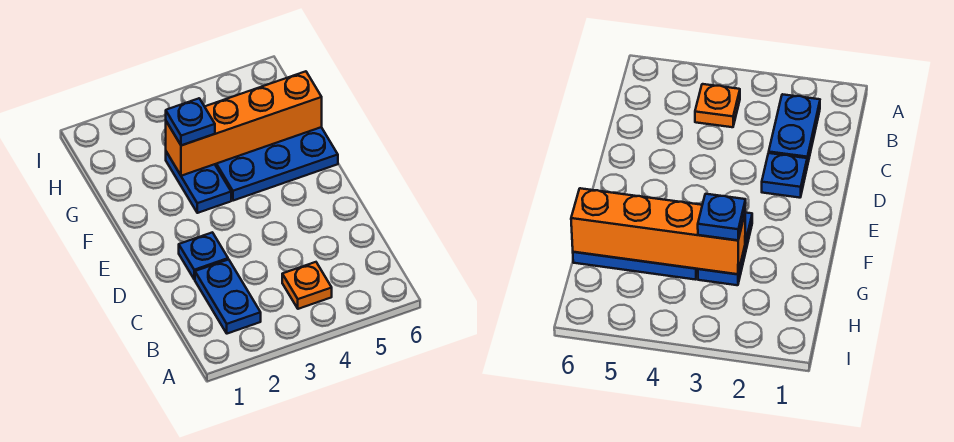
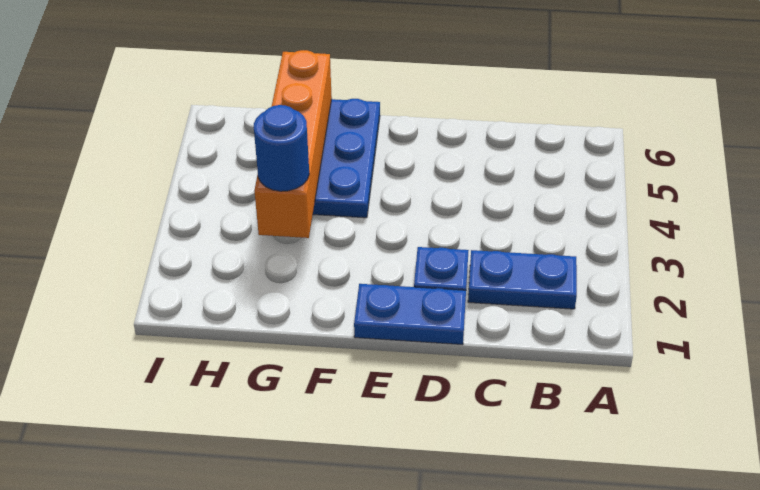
orange plate B4 level 1 -> none
blue plate F3:G3 level 1 -> blue plate D1:E1 level 1
blue plate G3 level 3 -> blue round brick G3 level 3

